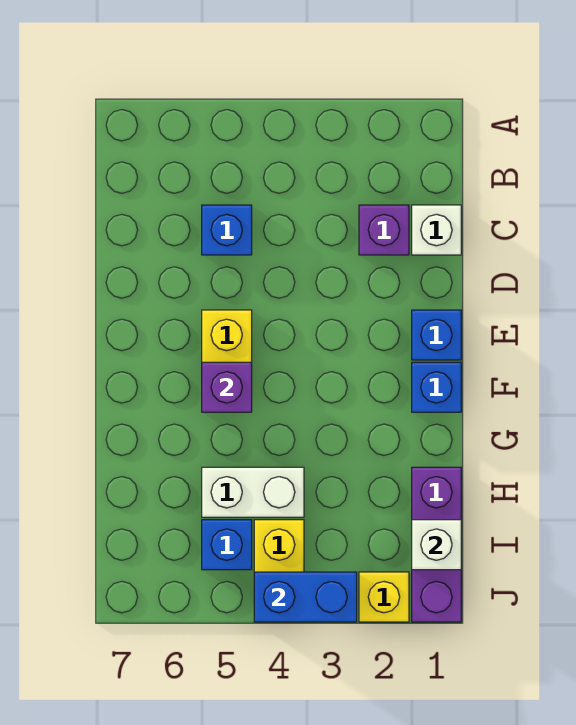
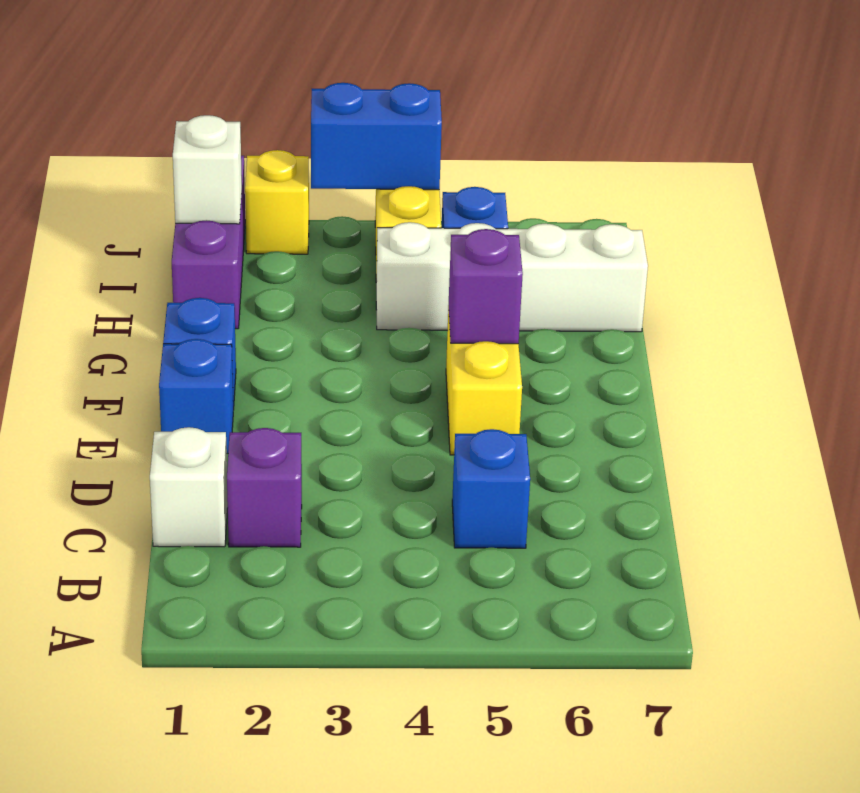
white brick H4:H5 level 1 -> white brick H4:H7 level 1

